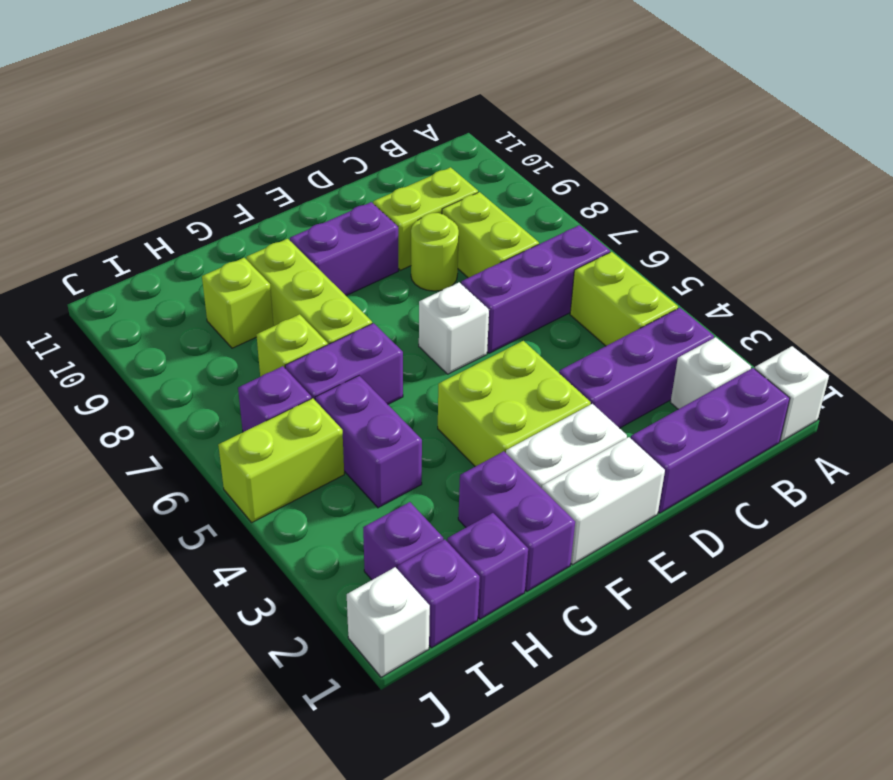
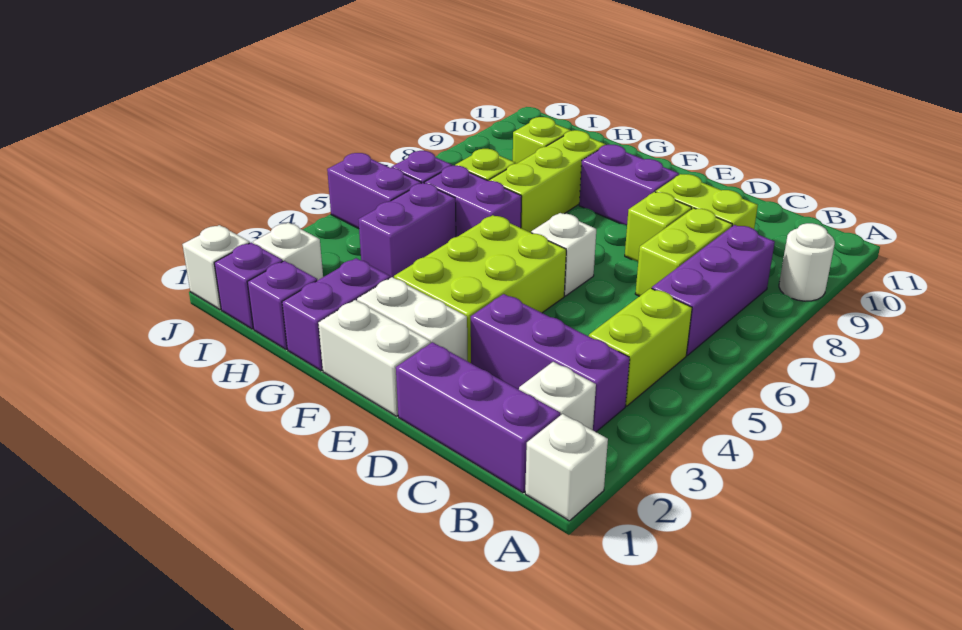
none -> white round brick A9 level 1
purple brick B6:D6 level 1 -> purple brick B6:B8 level 1
lime round brick D8 level 1 -> lime brick D8 level 1
lime brick E3:F4 level 1 -> lime brick E3:F5 level 1
purple brick I2 level 1 -> white brick I2 level 1
lime brick I5:J5 level 1 -> purple brick I5:J5 level 1

